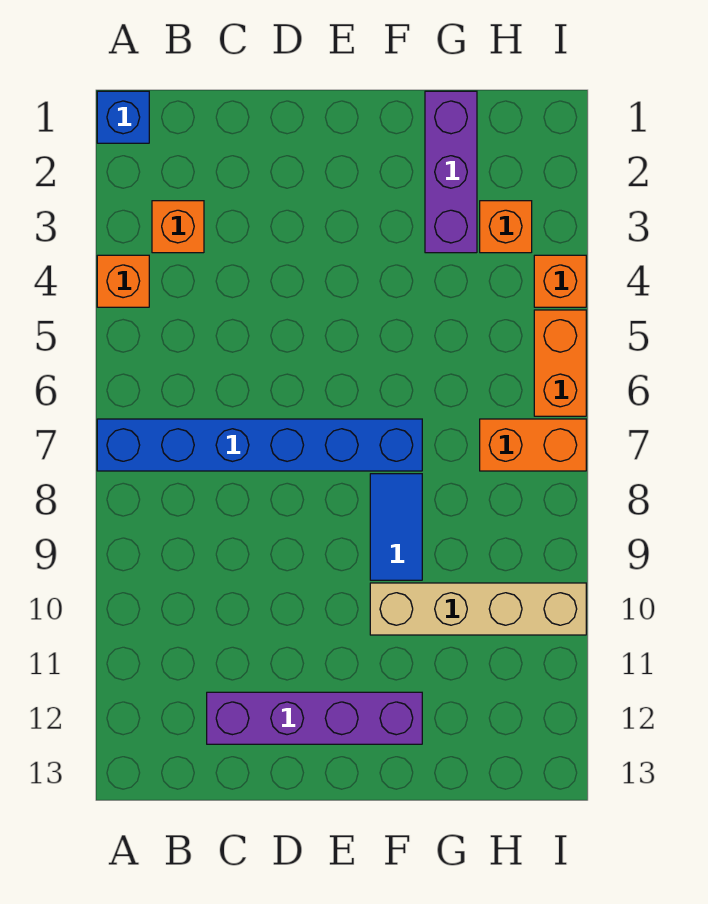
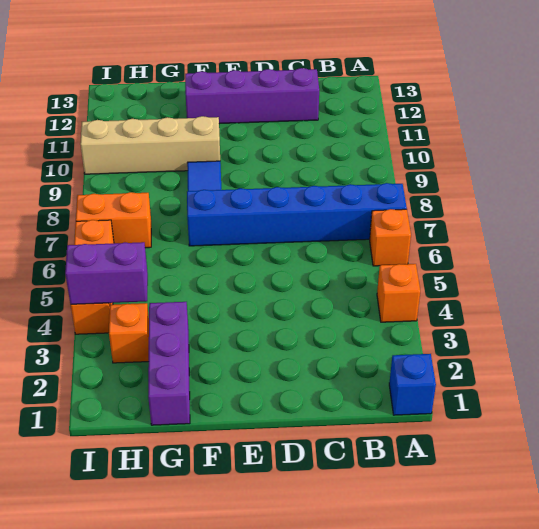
orange brick B3 level 1 -> orange brick A6 level 1
none -> purple brick H4:I4 level 2

